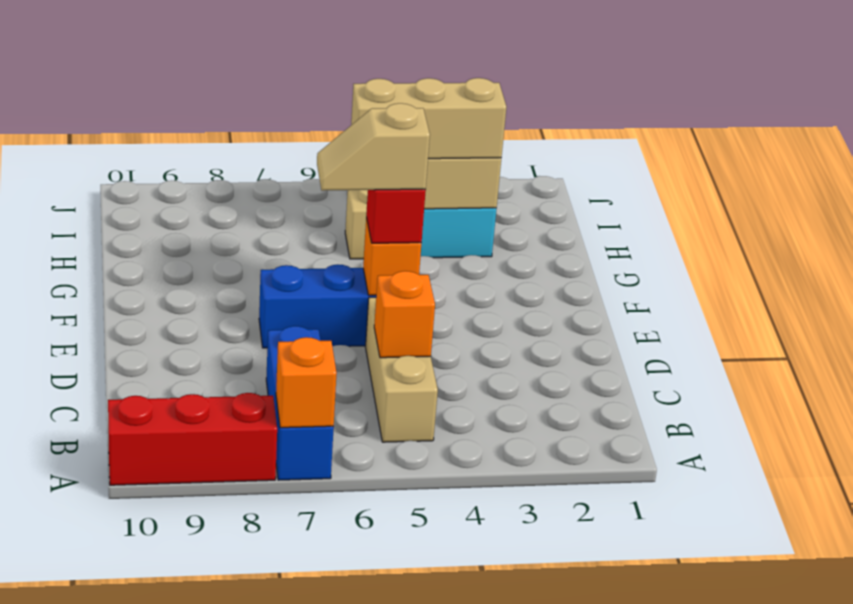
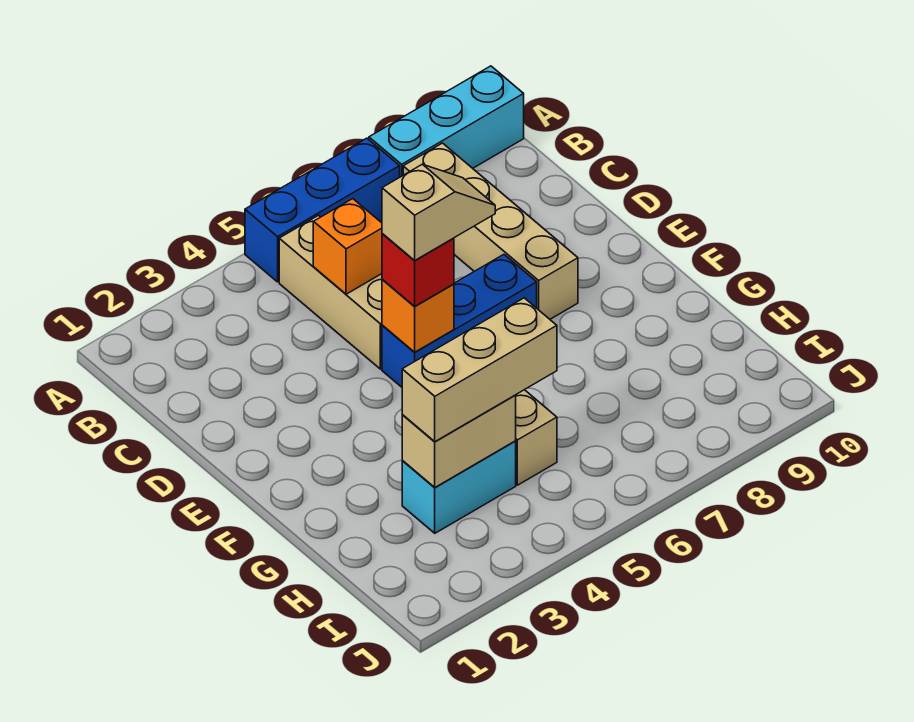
blue brick A7:C7 level 1 -> blue brick A5:A7 level 1
orange brick A7 level 2 -> none
red brick A8:A10 level 1 -> cyan brick A8:A10 level 1
none -> tan brick B8:E8 level 1

